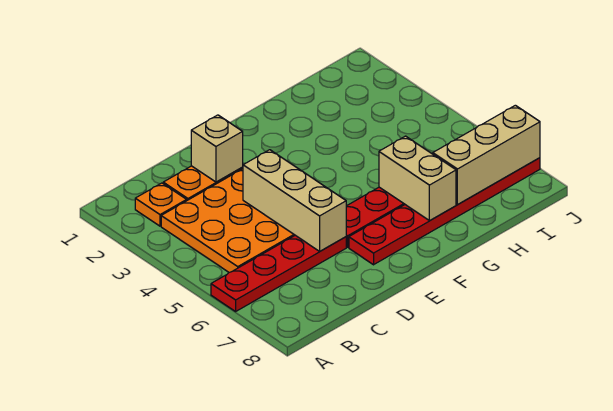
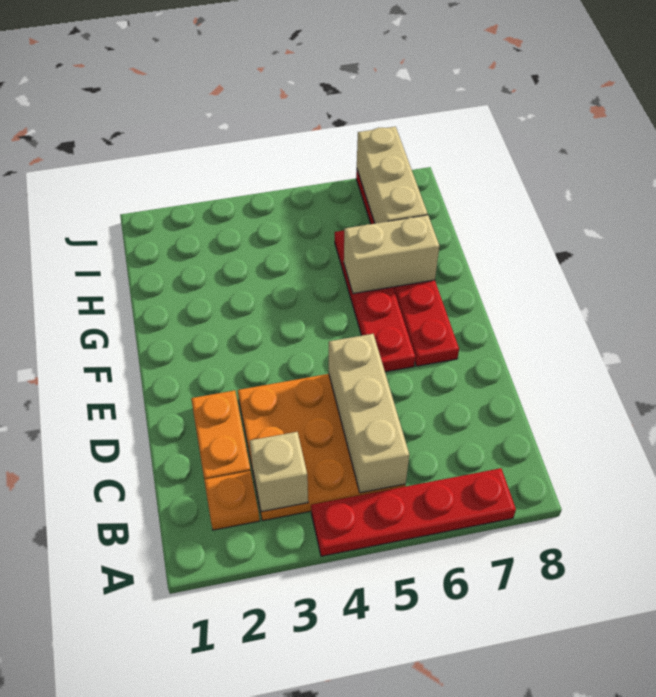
red plate A6:D6 level 1 -> red plate A4:A7 level 1
tan brick D2 level 2 -> tan brick B3 level 2
tan brick D4:D6 level 2 -> tan brick B5:D5 level 2

